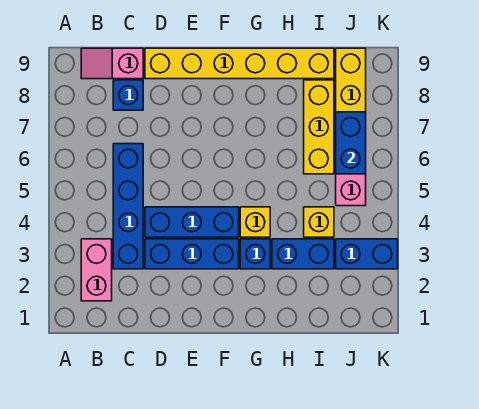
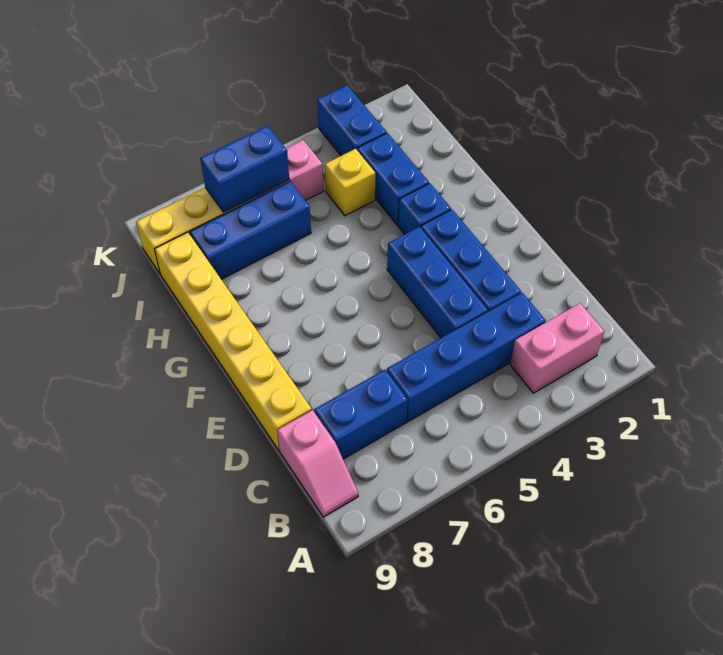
blue brick C8 level 1 -> blue brick C7:C8 level 1
yellow brick G4 level 1 -> none
yellow brick I6:I8 level 1 -> blue brick I6:I8 level 1

